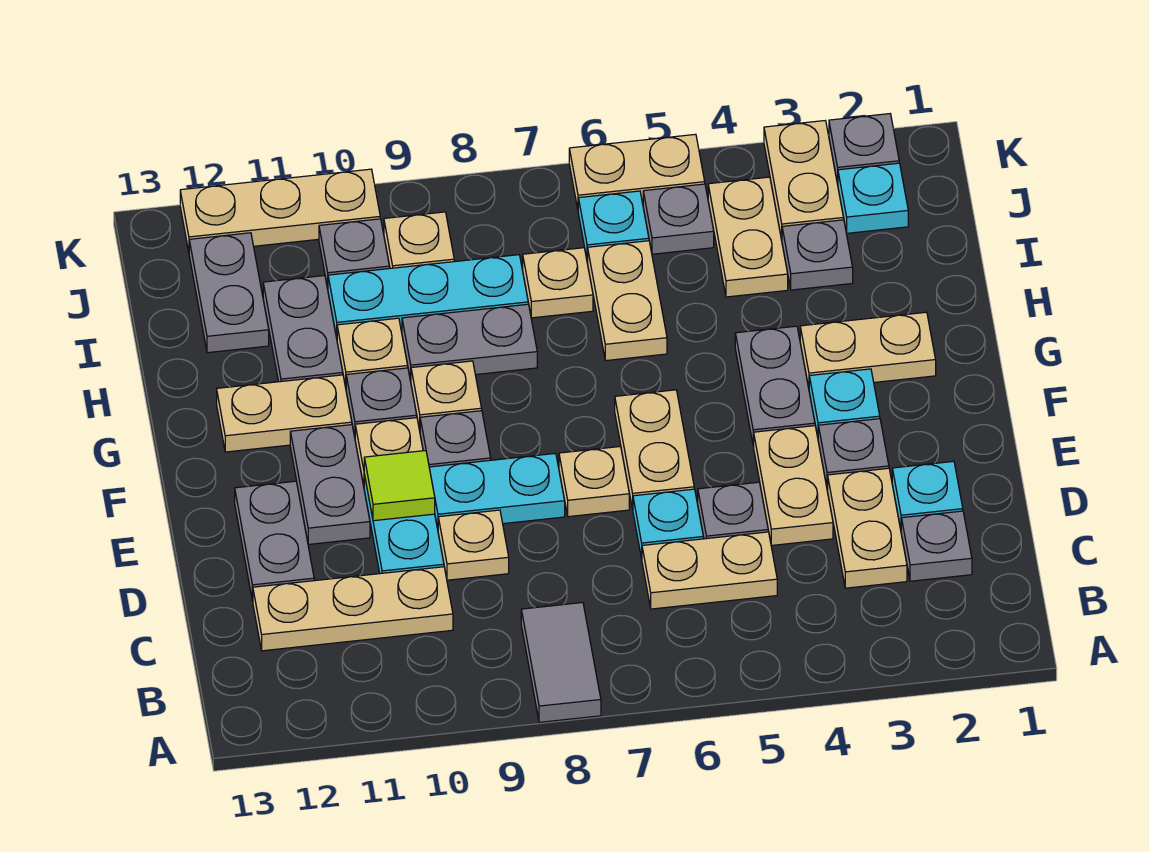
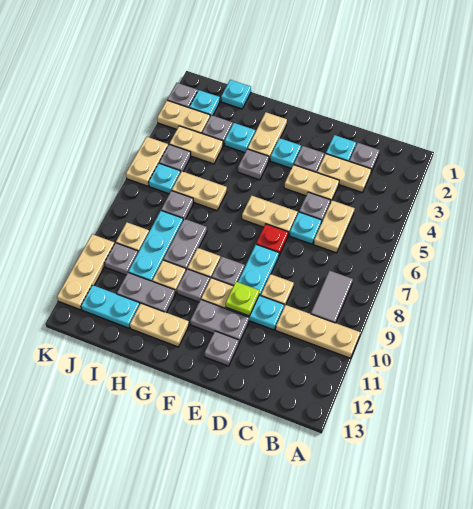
grey tile A8:B8 level 1 -> grey tile B8:B9 level 1
tan plate C10:C12 level 1 -> tan plate A10:C10 level 1
grey plate D12:E12 level 1 -> grey plate E12 level 1
tan plate E7 level 1 -> red plate E7 level 1
lime tile E10 level 2 -> lime plate E10 level 2
grey plate F4:G4 level 1 -> grey plate G4 level 1
tan plate G11:G12 level 1 -> tan plate G12:H12 level 1
none -> cyan plate H3 level 1
none -> cyan plate I1 level 1
tan plate I7 level 1 -> grey plate I7 level 1
grey plate I12:J12 level 1 -> cyan plate I12:J12 level 1

